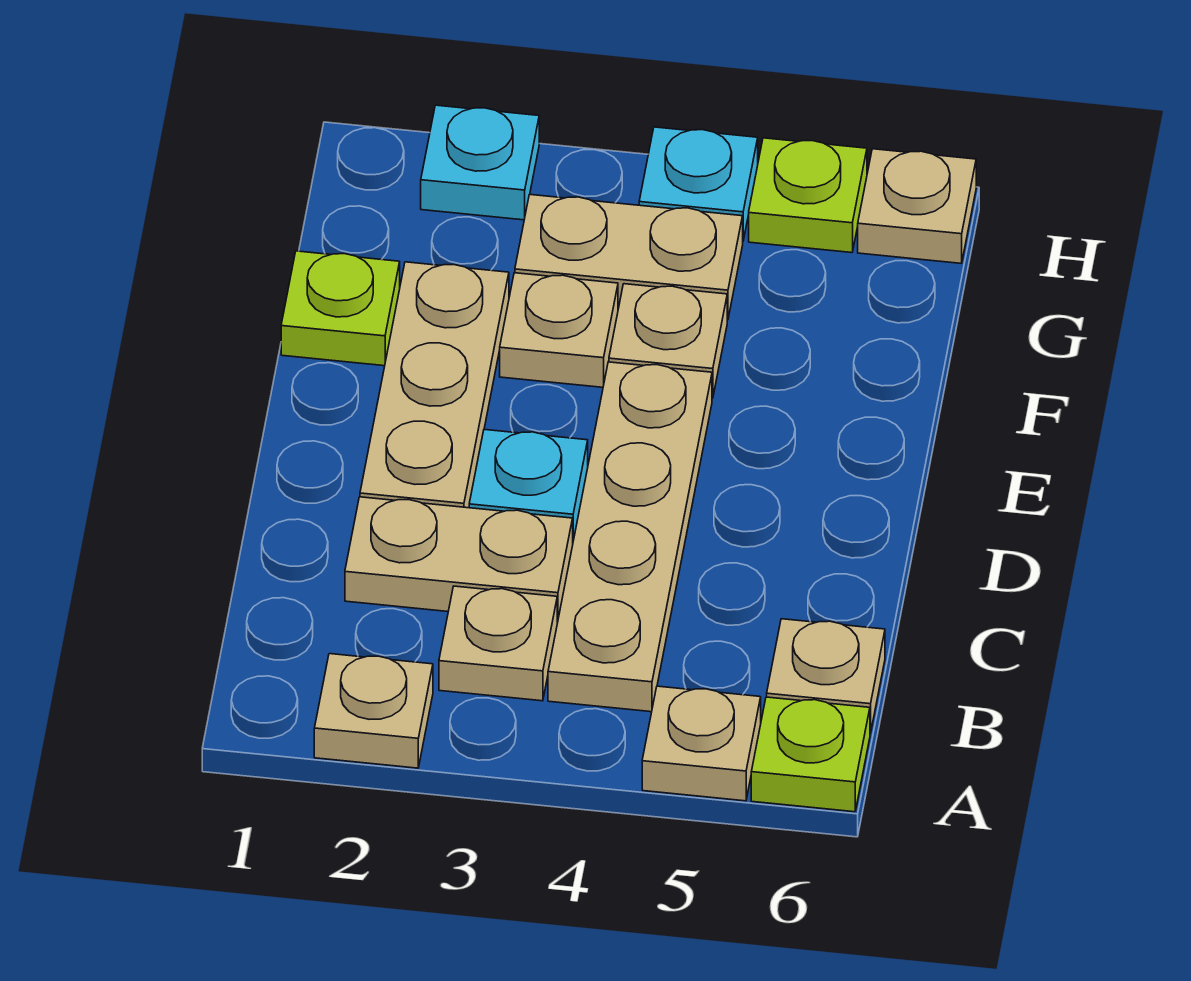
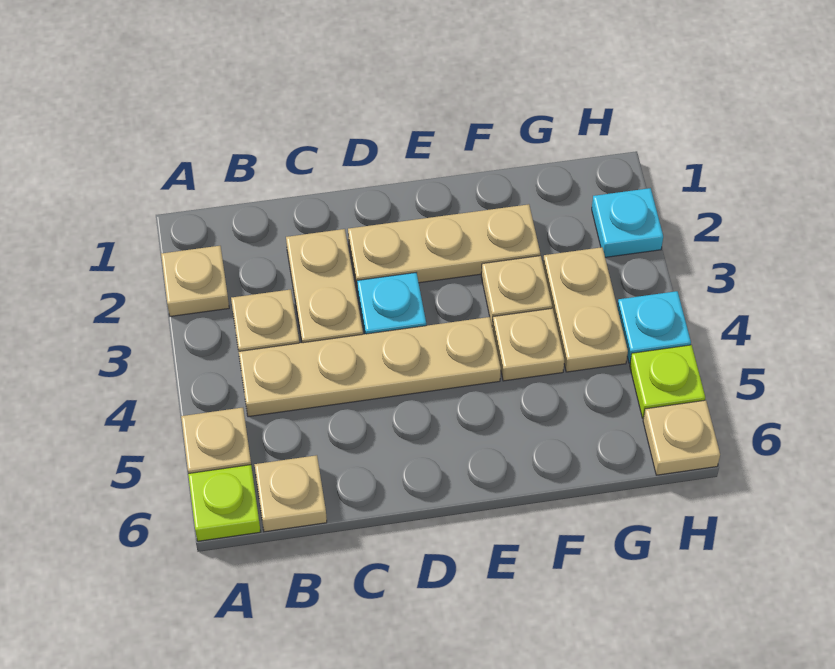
lime plate F1 level 1 -> none

